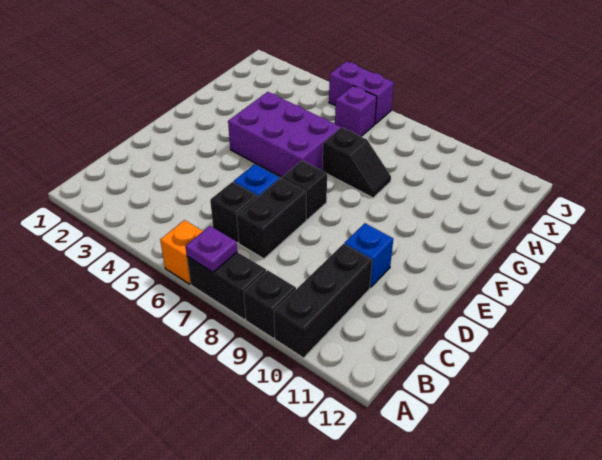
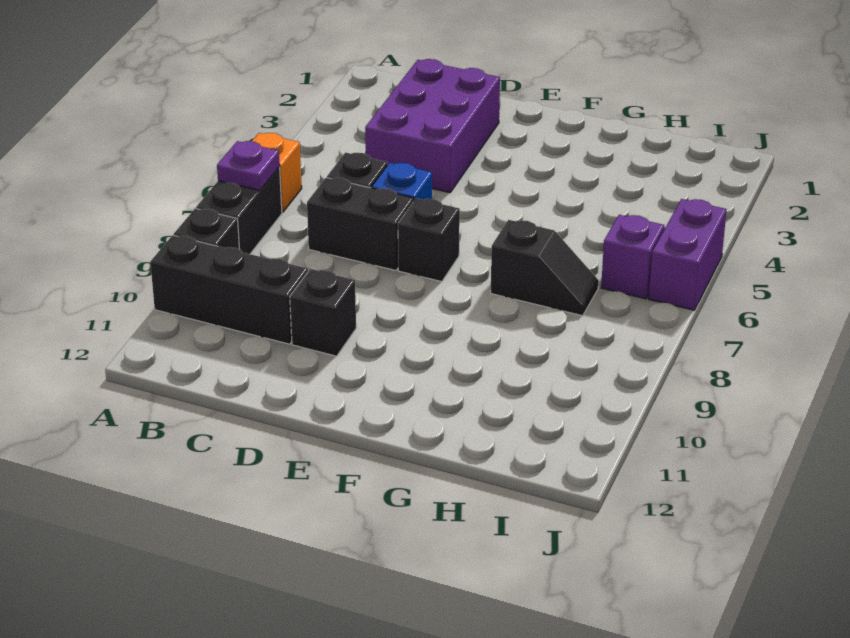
blue brick D10 level 1 -> black brick D10 level 1
purple brick F4:G6 level 1 -> purple brick C2:D4 level 1
black slope G7:G8 level 1 top 7 -> black slope G7:H7 level 1 top G

